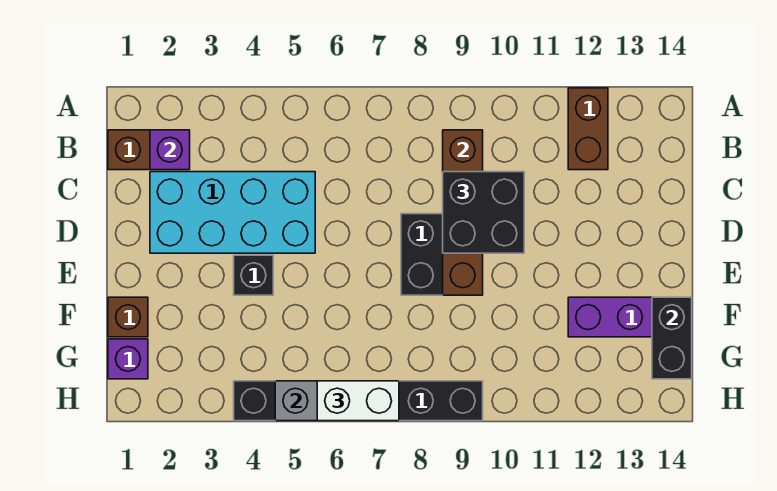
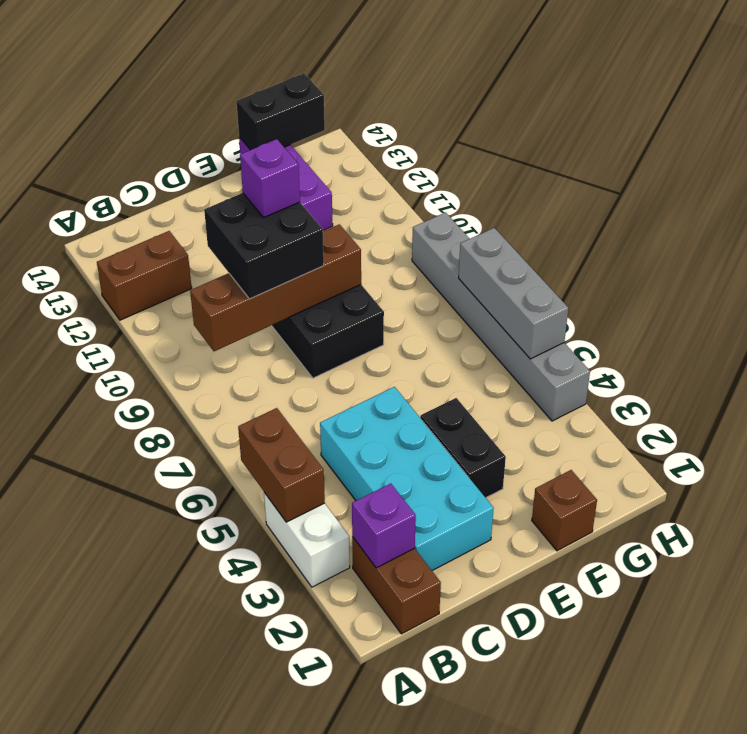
none -> brown brick A4:A5 level 2
black brick E4 level 1 -> black brick E3:E4 level 1
purple brick G1 level 1 -> purple brick D10 level 4
black brick H4:H9 level 1 -> grey brick H4:H9 level 1
white brick H6:H7 level 3 -> white brick A3:A4 level 1

